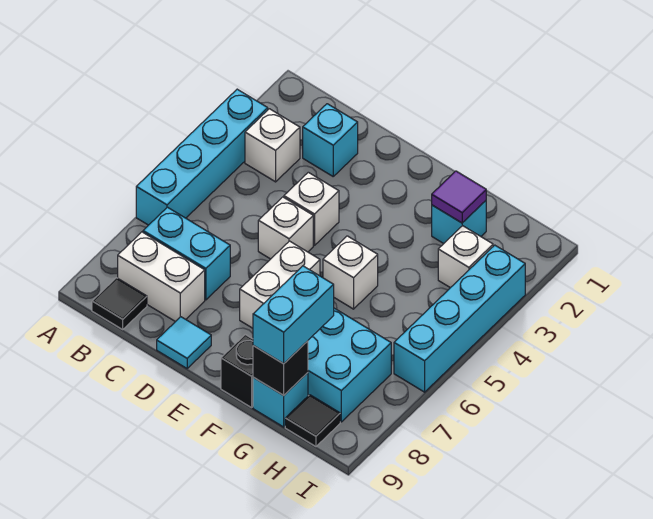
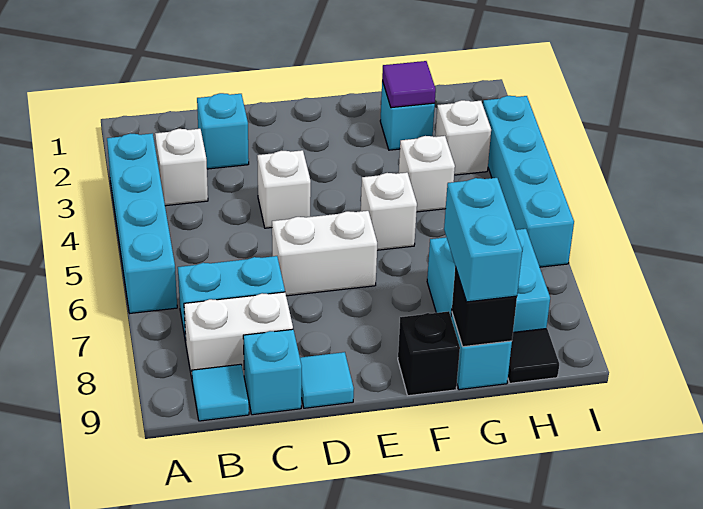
black tile B9 level 1 -> cyan tile B9 level 1
none -> cyan brick C9 level 1
white brick D5 level 1 -> white brick G4 level 1
white brick E6:E7 level 1 -> white brick D6:E6 level 1

